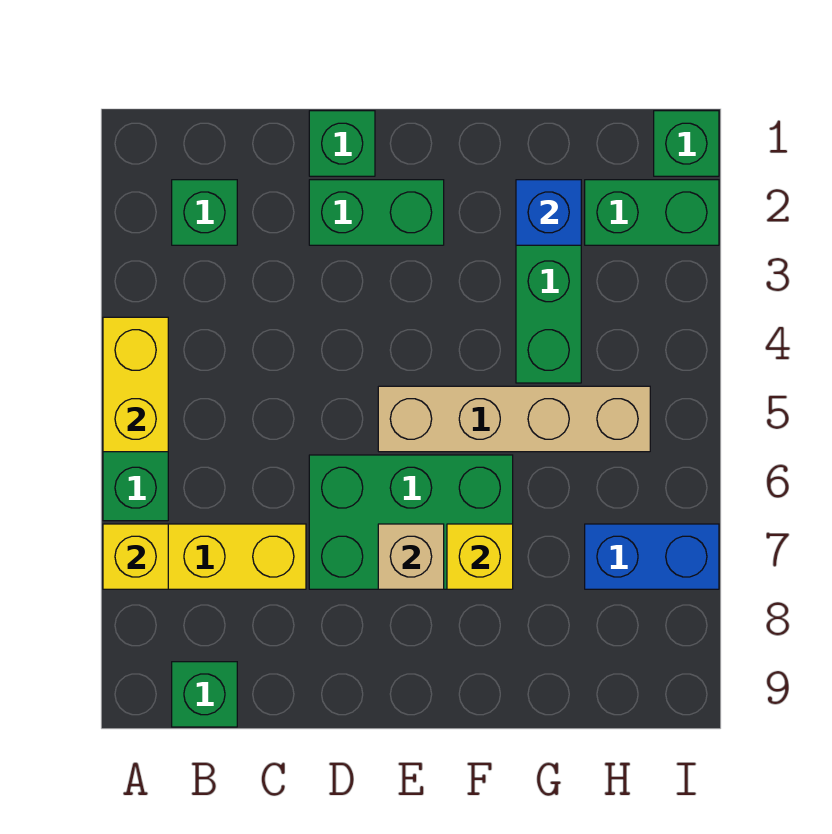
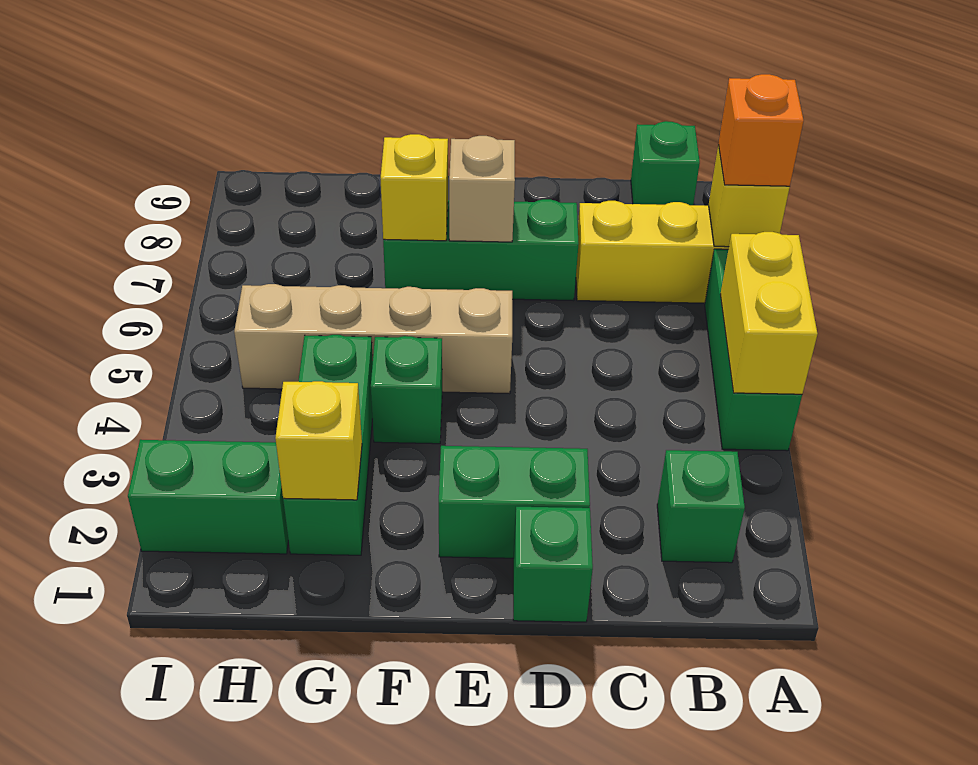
none -> orange brick A7 level 3
green brick D6:F7 level 1 -> green brick D7:F7 level 1
blue brick G2 level 2 -> yellow brick G2 level 2
blue brick H7:I7 level 1 -> none
green brick I1 level 1 -> green brick F4 level 1

